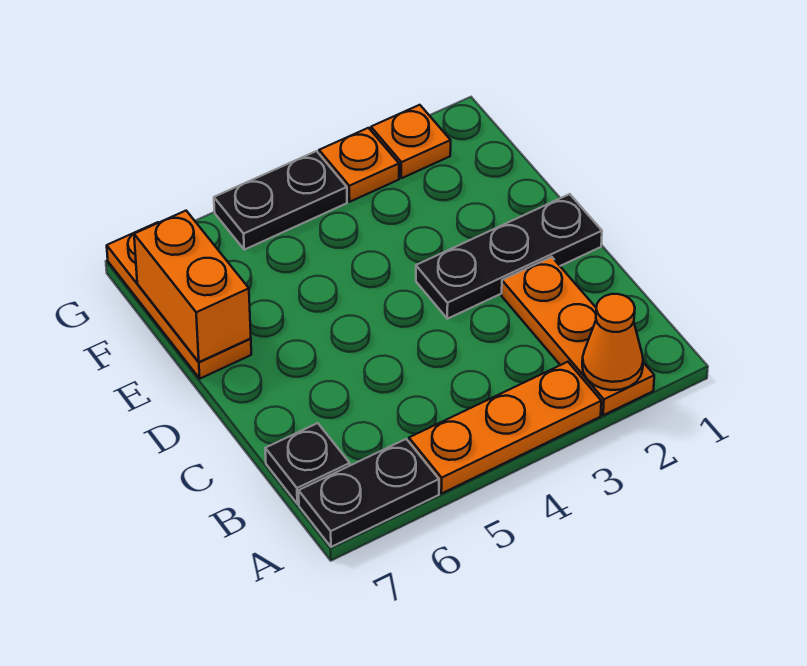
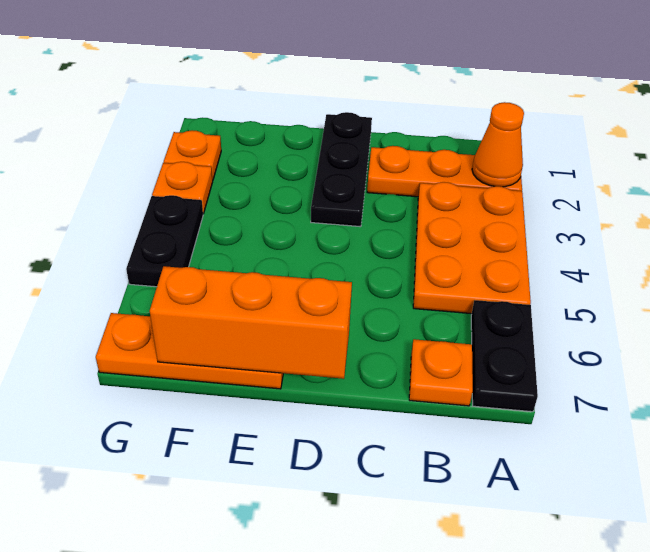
orange plate A3:A5 level 1 -> orange plate A3:B5 level 1
black plate B7 level 1 -> orange plate B7 level 1
orange brick E7:F7 level 2 -> orange brick D7:F7 level 2

